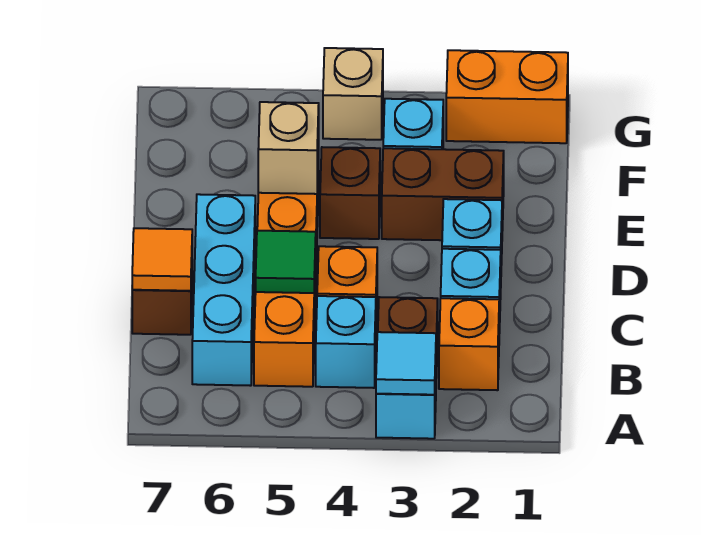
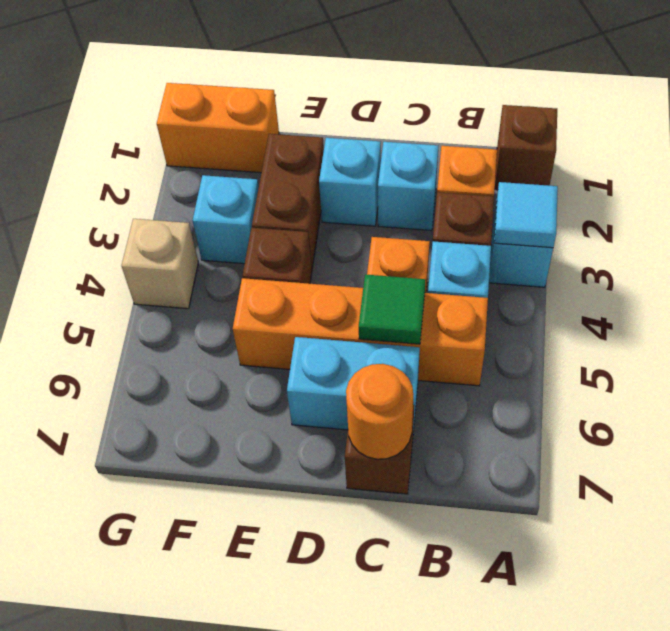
none -> brown brick A1 level 1
cyan brick B6:D6 level 1 -> cyan brick C6:D6 level 1
orange tile C7 level 2 -> orange round brick C7 level 2
tan brick E5 level 2 -> none
orange brick G1:G2 level 1 -> orange brick F1:G1 level 1

